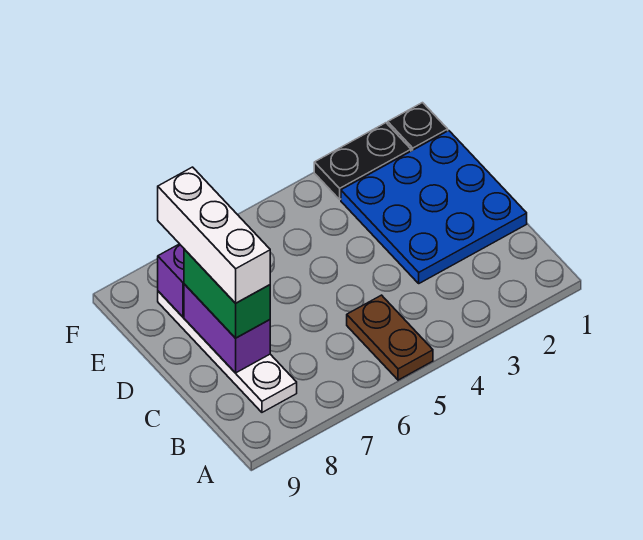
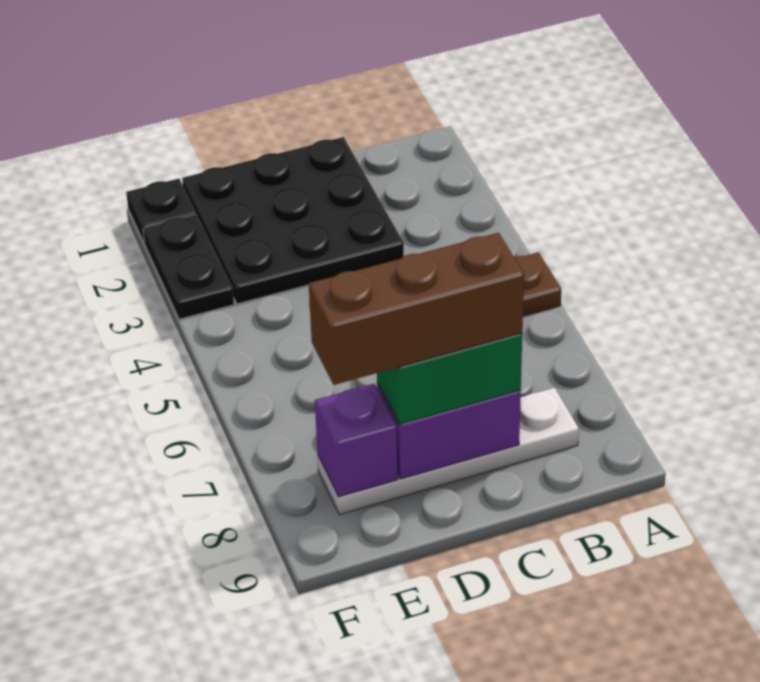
blue plate C1:E3 level 1 -> black plate C1:E3 level 1
white brick C8:E8 level 4 -> brown brick C8:E8 level 4

